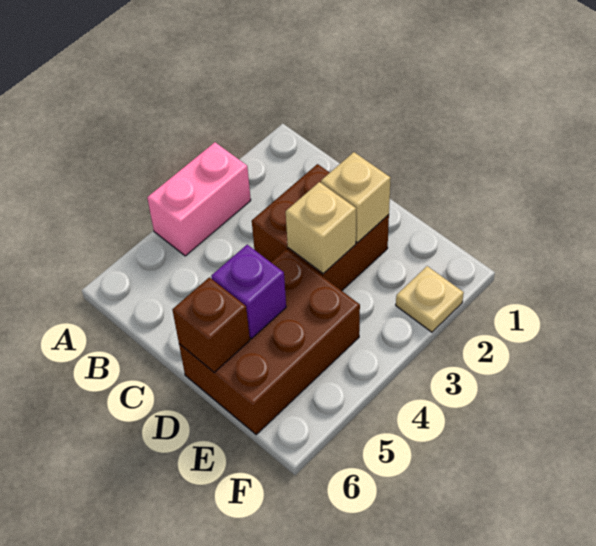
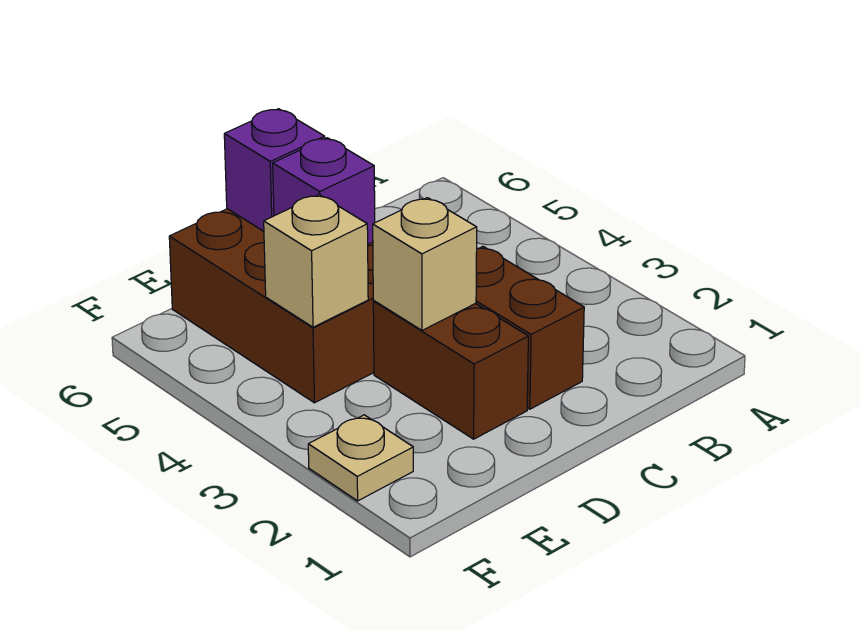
pink brick A3:A4 level 1 -> none
tan brick D2 level 2 -> tan brick E4 level 2
brown brick D6 level 2 -> purple brick D6 level 2

